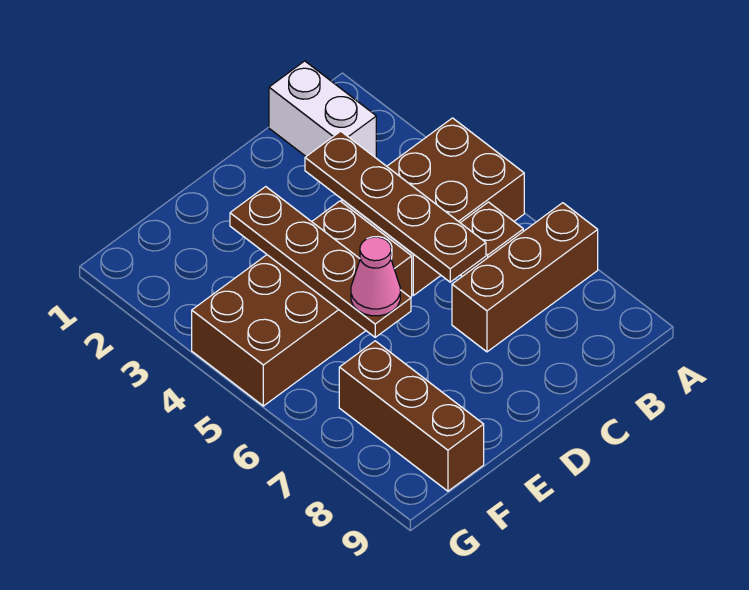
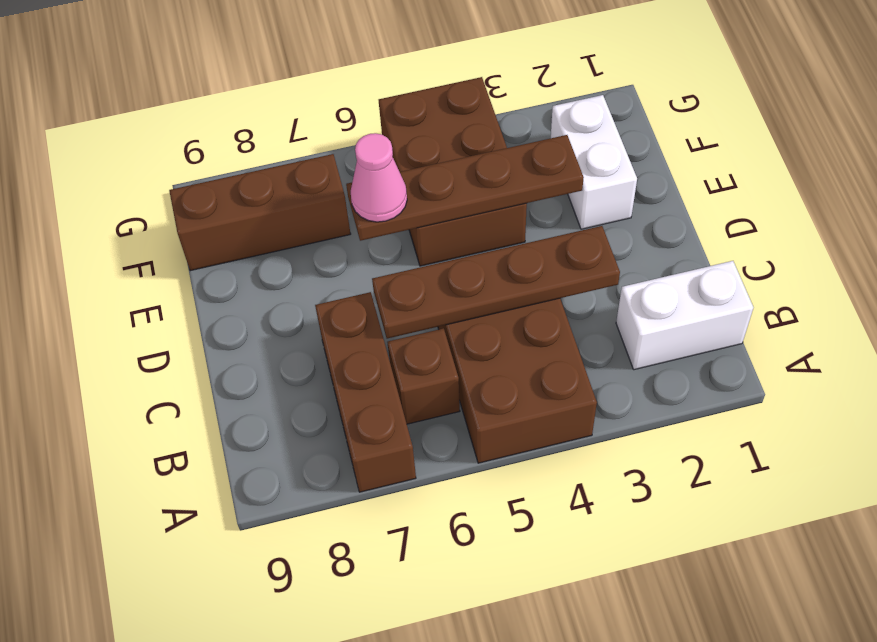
brown brick D4:G5 level 1 -> brown brick E4:G5 level 1
none -> white brick E2:F2 level 1

